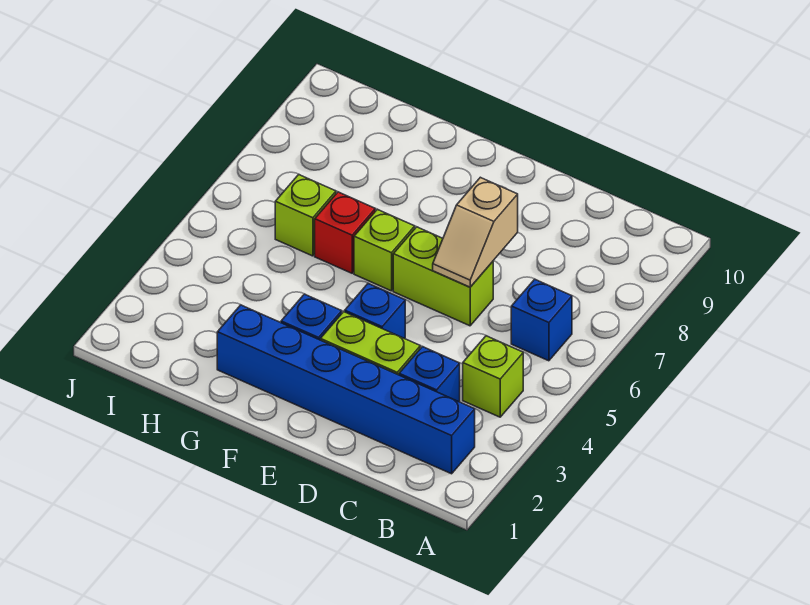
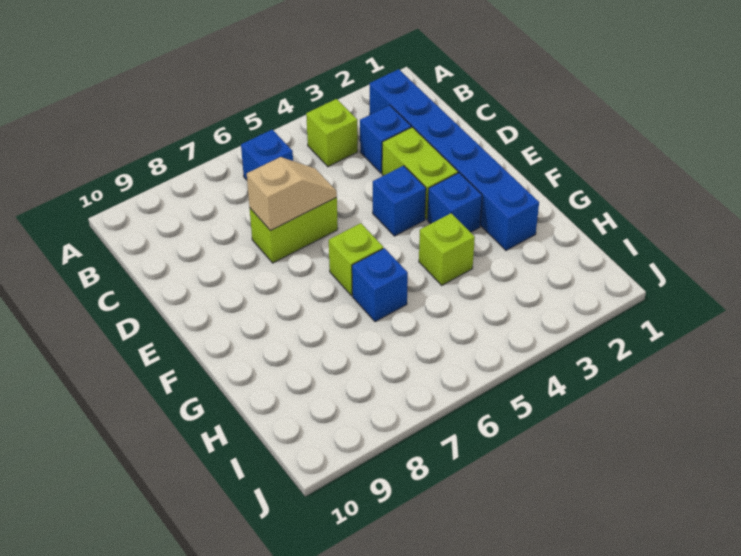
lime brick D6:E6 level 1 -> lime brick D6:D7 level 1
red brick G6 level 1 -> blue brick G6 level 1
lime brick H6 level 1 -> lime brick G4 level 1

